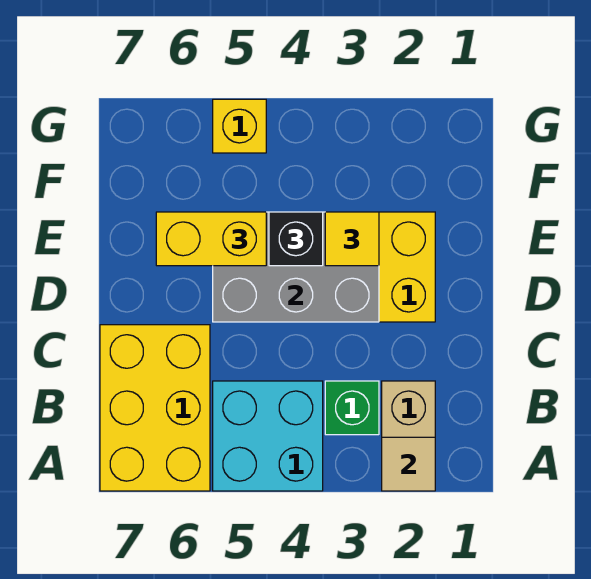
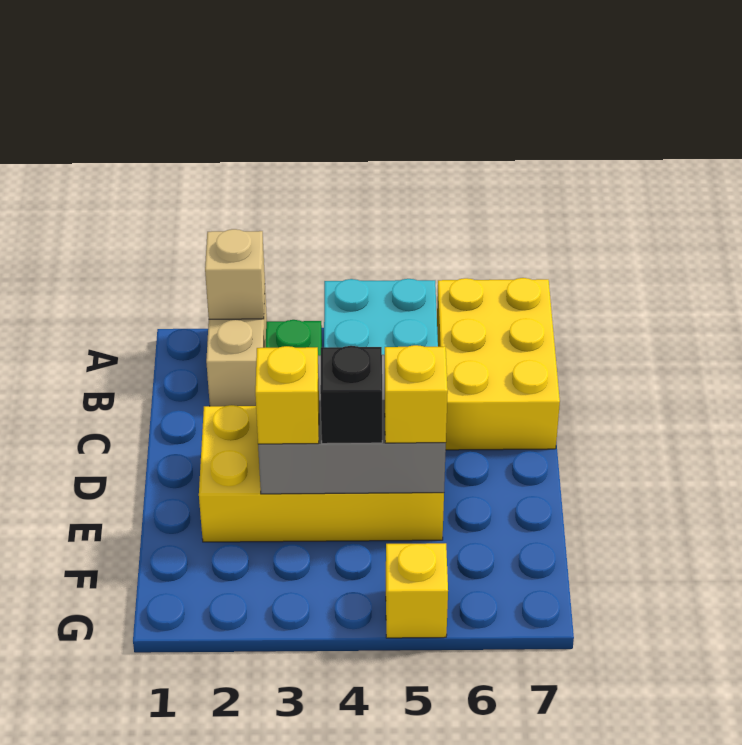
tan tile A2 level 2 -> tan brick A2 level 2
yellow tile E3 level 3 -> yellow brick E3 level 3
yellow brick E5:E6 level 3 -> yellow brick E5 level 3

